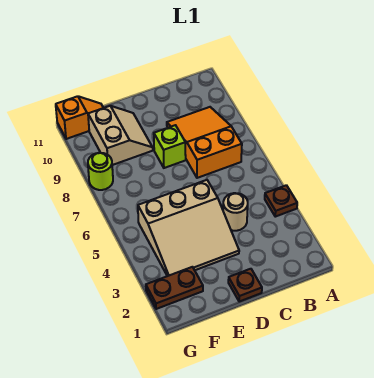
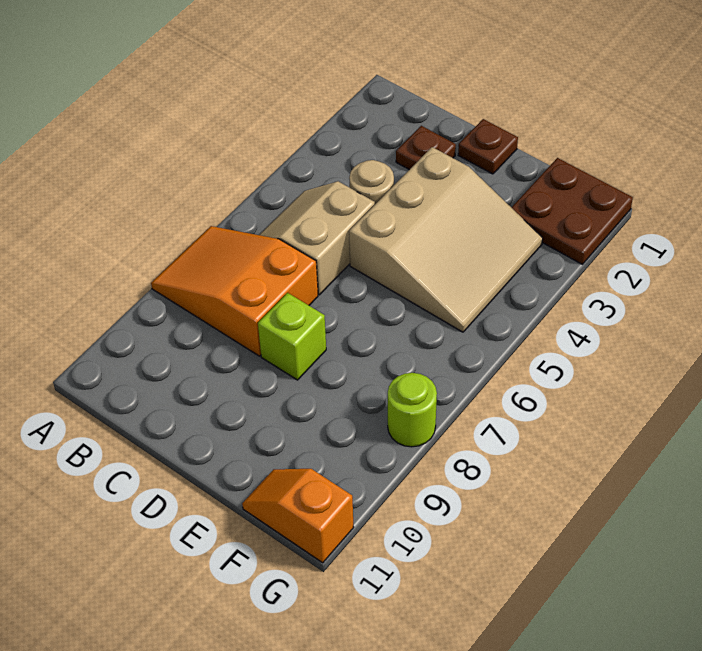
brown plate A4 level 1 -> brown plate C2 level 1
orange slope B7:C9 level 1 top 7 -> orange slope A7:C8 level 1 top C
tan slope D3:F5 level 1 top 5 -> tan slope D3:F5 level 1 top D
tan slope E9:F10 level 1 top F -> tan slope B5:C6 level 1 top C
brown plate F2:G2 level 1 -> brown plate F1:G2 level 1

